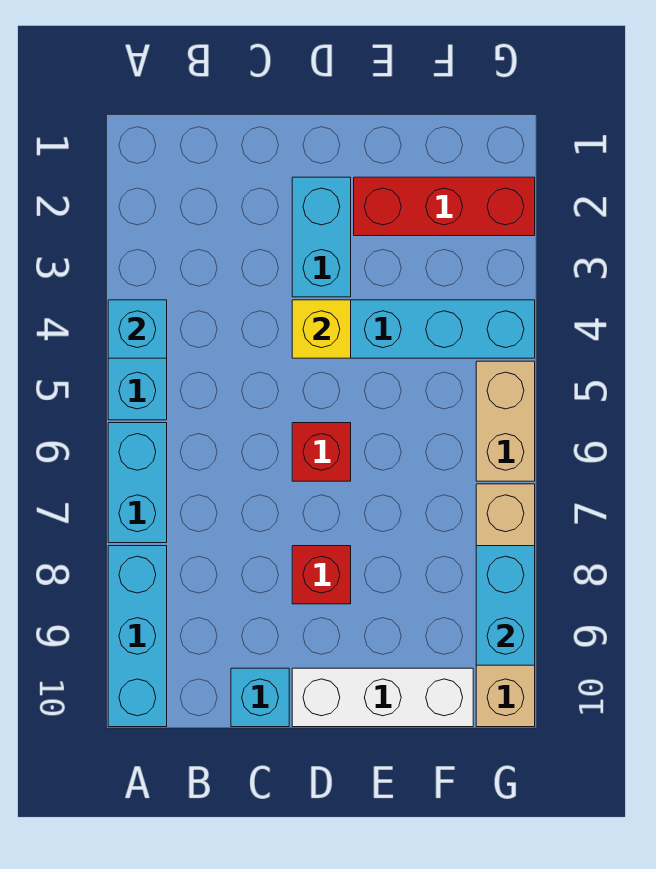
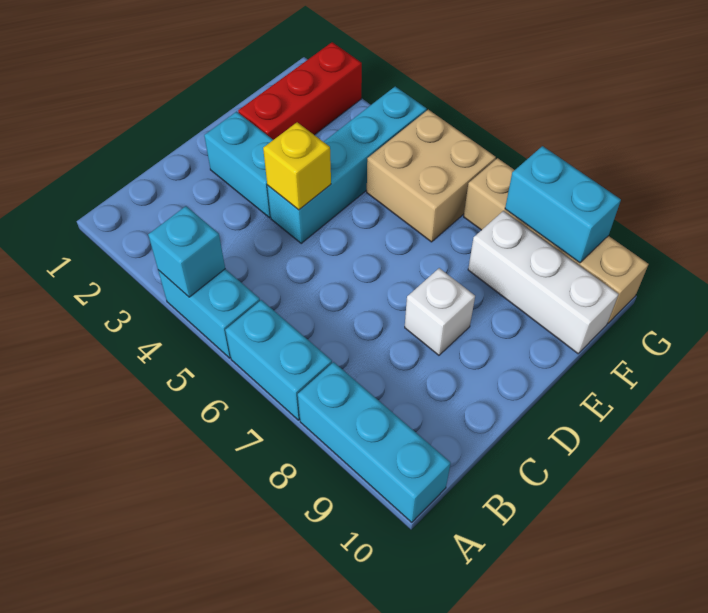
cyan brick C10 level 1 -> none
red brick D6 level 1 -> none
red brick D8 level 1 -> white brick D8 level 1
white brick D10:F10 level 1 -> white brick F8:F10 level 1
tan brick G5:G6 level 1 -> tan brick F5:G6 level 1

